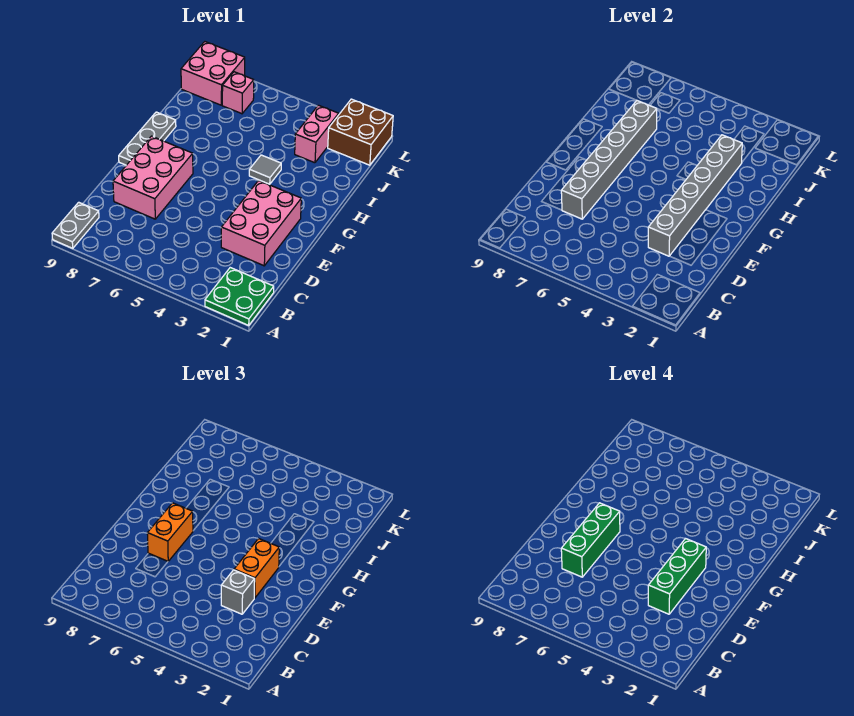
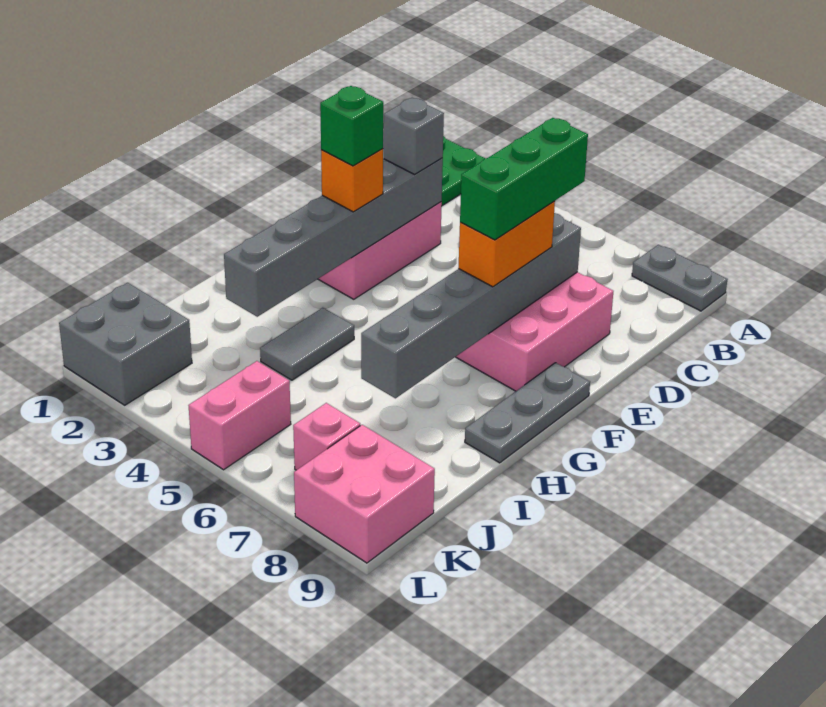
grey plate A9:B9 level 1 -> grey plate A8:A9 level 1
green brick D3:F3 level 4 -> green brick F3 level 4
orange brick E3:F3 level 3 -> orange brick F3 level 3
grey tile H4 level 1 -> grey tile H4:I4 level 1
pink brick J3:K3 level 1 -> pink brick K5:L5 level 1
brown brick K1:L2 level 1 -> grey brick K1:L2 level 1

